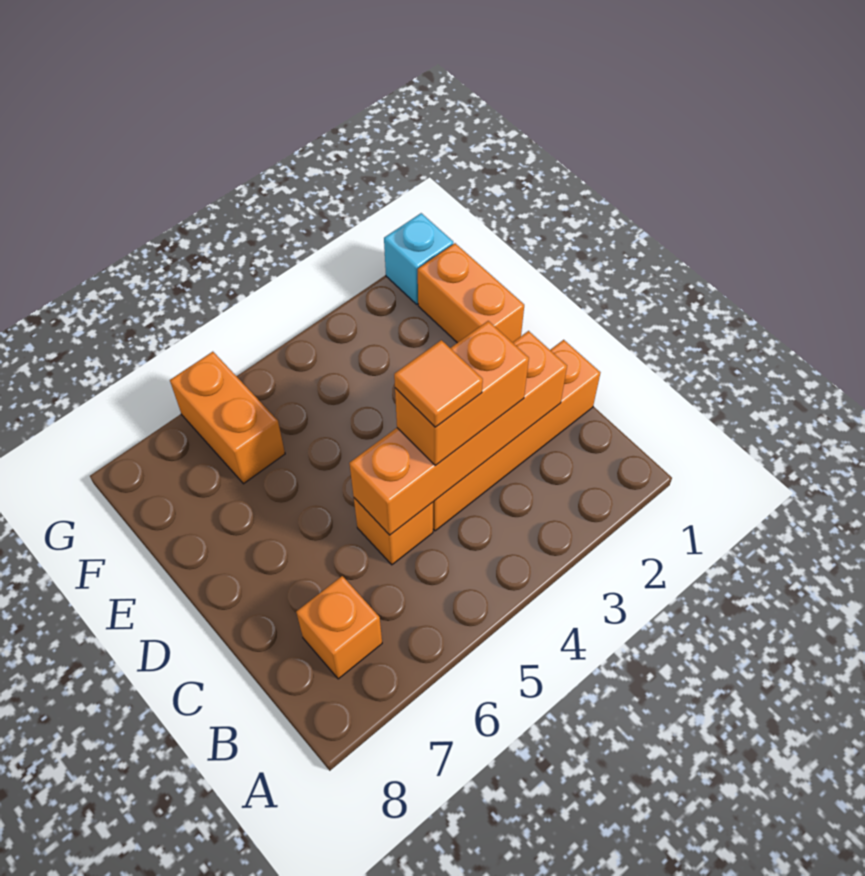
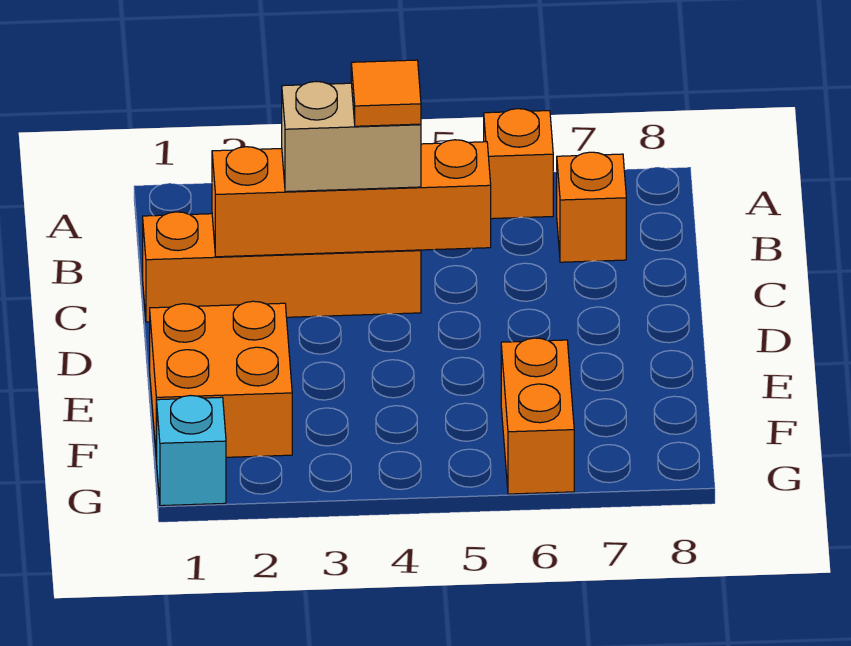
orange brick C3:C4 level 3 -> tan brick C3:C4 level 3
orange brick C5 level 1 -> orange brick A6 level 1
orange brick E1:F1 level 1 -> orange brick E1:F2 level 1

